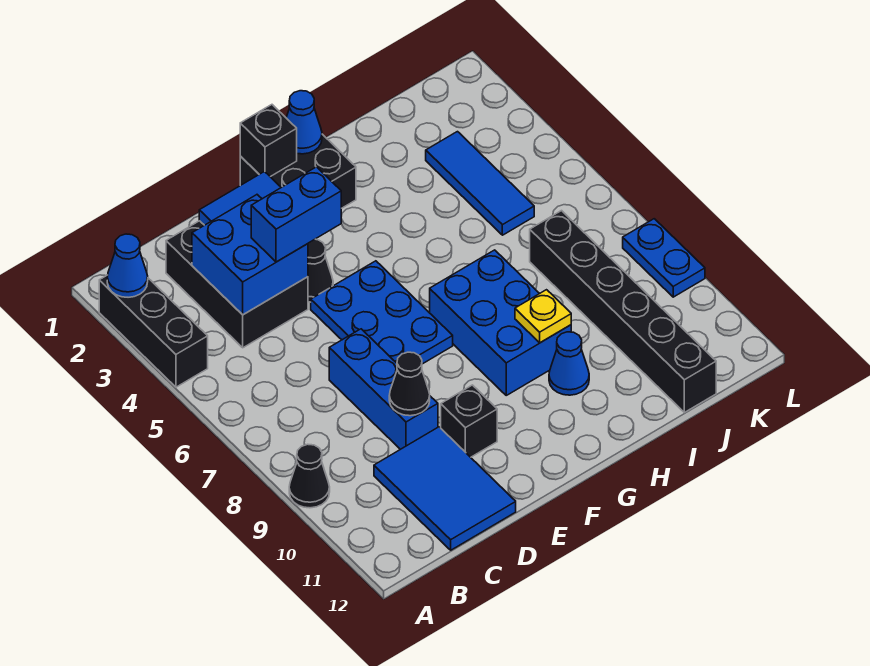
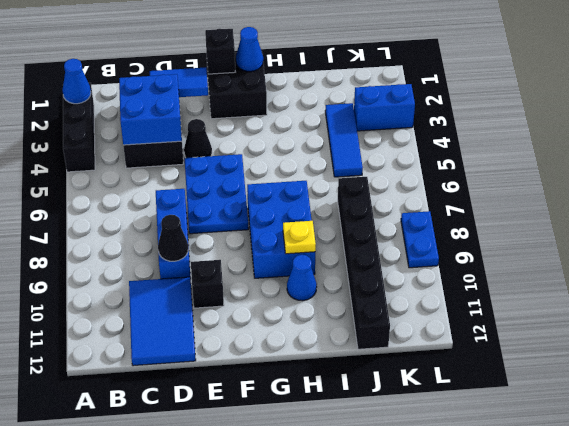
black cone A9 level 1 -> none
blue brick D4:E4 level 3 -> blue brick K3:L3 level 1

